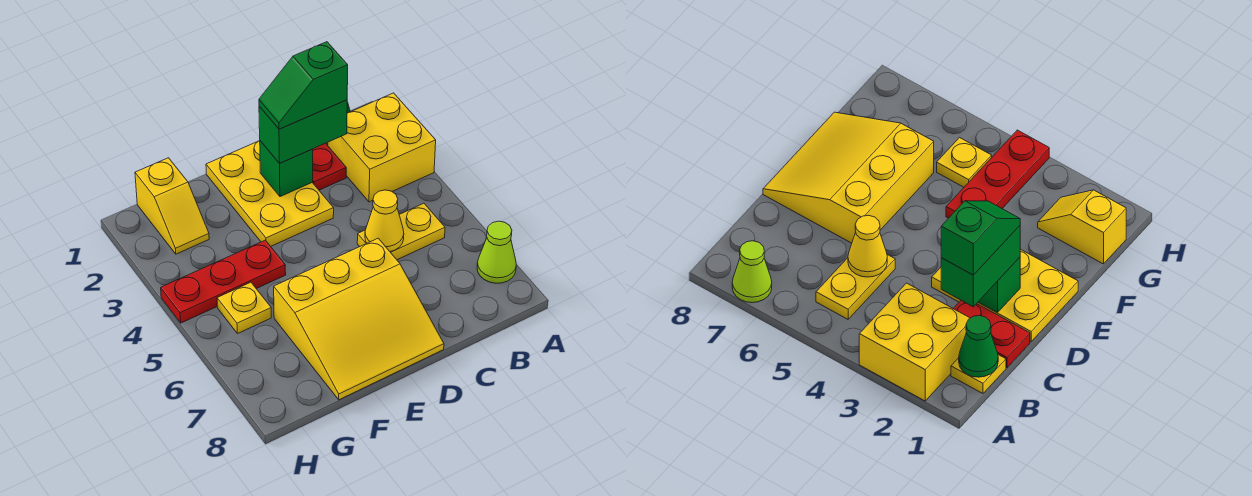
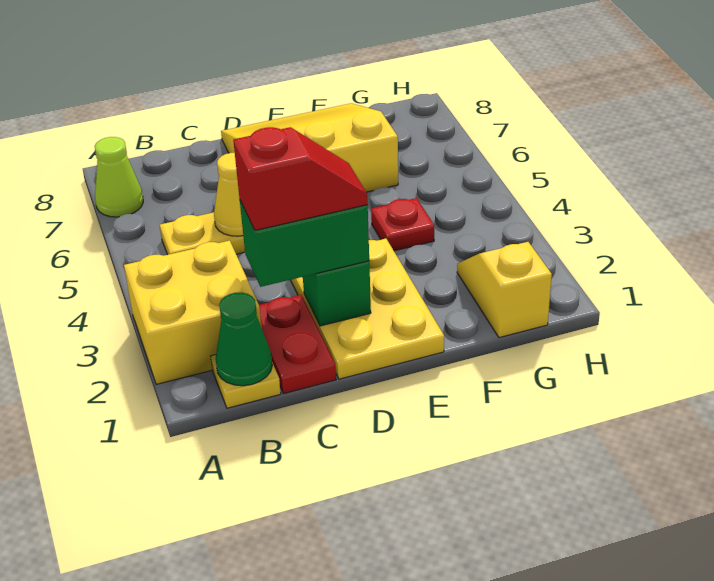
green slope C2:D2 level 4 top C -> red slope C2:D2 level 4 top C
red plate F4:H4 level 1 -> red plate F4 level 1
yellow plate G5 level 1 -> none

